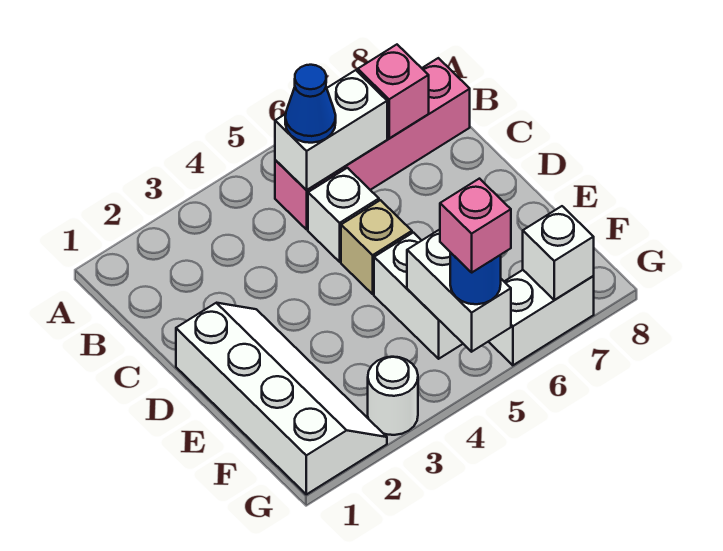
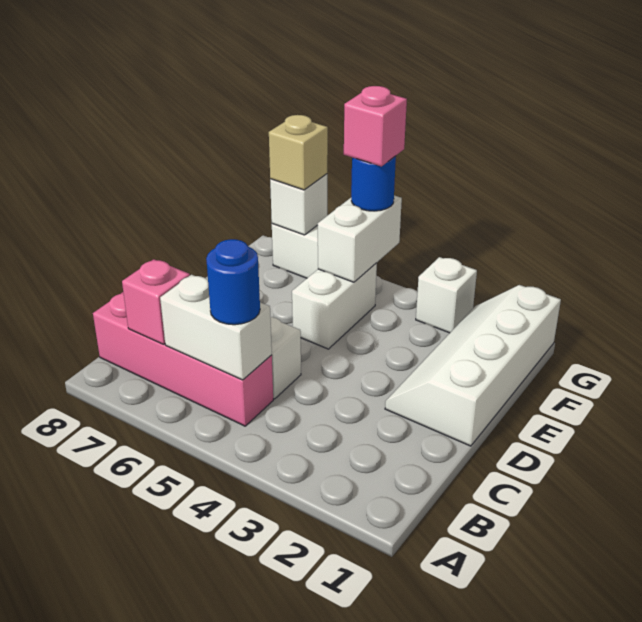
blue cone B5 level 3 -> blue round brick B5 level 3
tan brick D5 level 1 -> tan brick G7 level 3
white round brick G3 level 1 -> white brick G3 level 1

